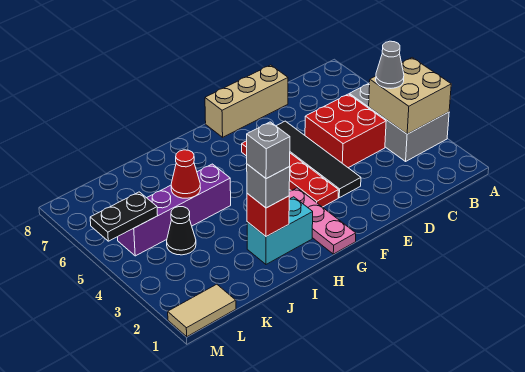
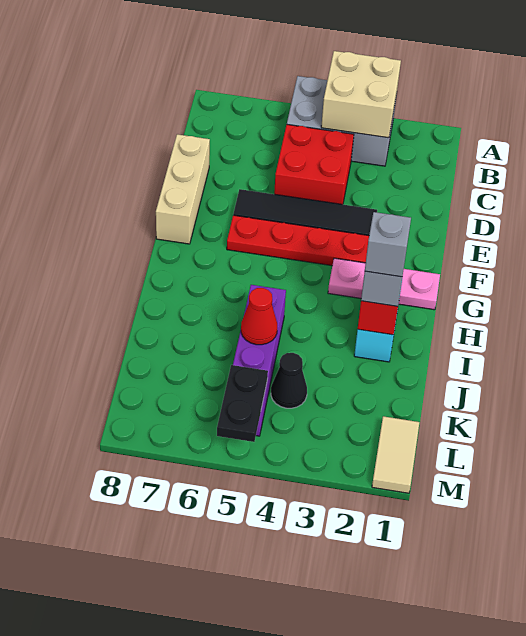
grey cone B4 level 3 -> none

